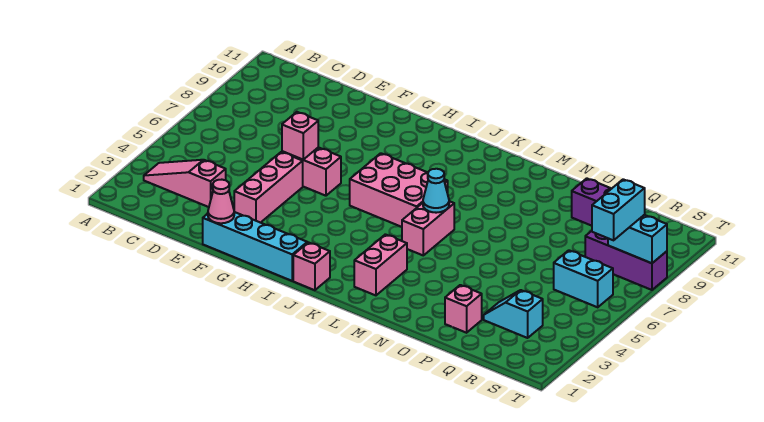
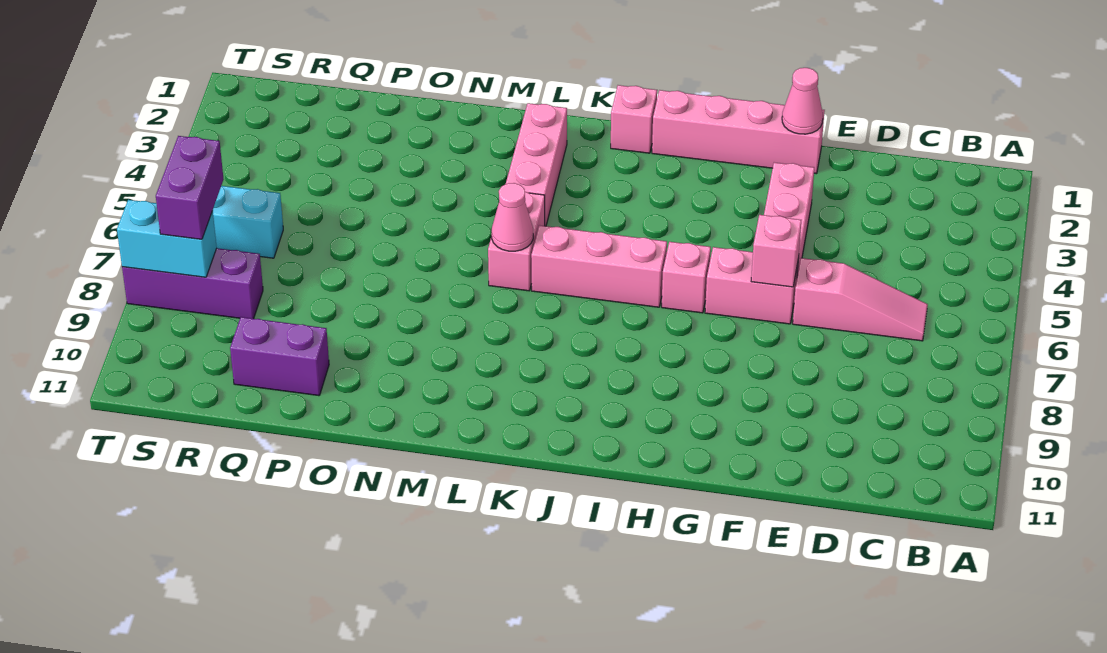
pink slope B3:D3 level 1 top D -> pink slope C6:E6 level 1 top E
cyan brick F1:I1 level 1 -> pink brick F1:I1 level 1
pink brick I6:K7 level 1 -> pink brick I6:K6 level 1
pink brick L2:L3 level 1 -> pink brick L2:L4 level 1
cyan cone L6 level 2 -> pink cone L6 level 2
pink brick P2 level 1 -> pink brick H6 level 1
cyan slope Q3:R3 level 1 top R -> none
cyan brick S7:S8 level 3 -> purple brick S7:S8 level 3

